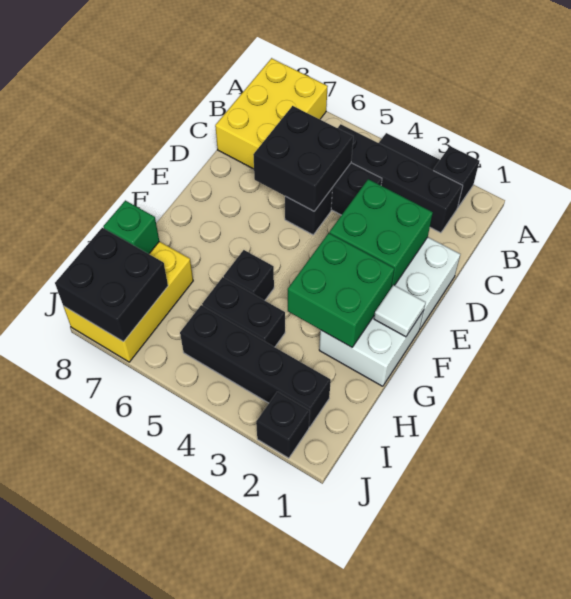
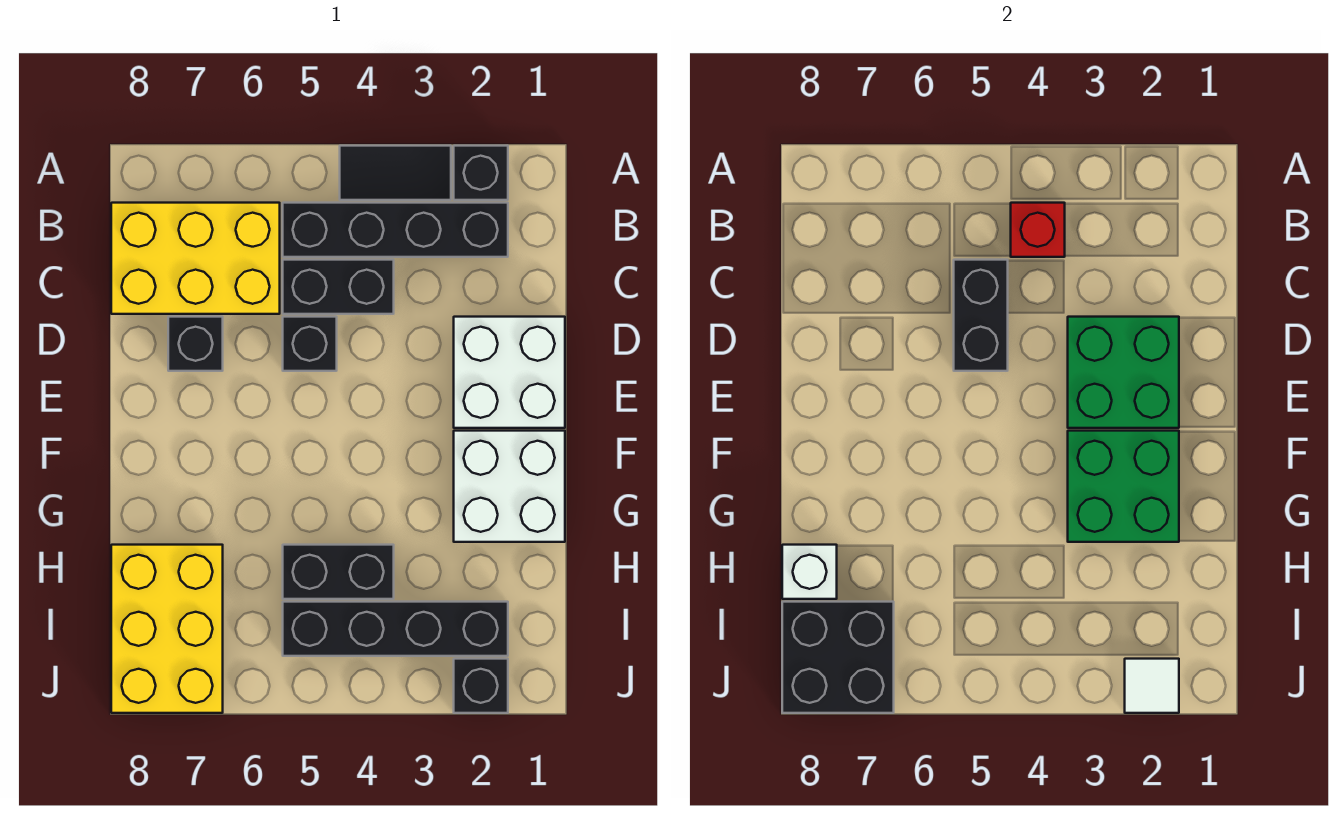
yellow brick A7:C8 level 1 -> yellow brick B6:C8 level 1
none -> red brick B4 level 2
black brick C5:D6 level 2 -> black brick C5:D5 level 2
white tile F1 level 2 -> white tile J2 level 2
black brick G5 level 1 -> black brick D7 level 1
green brick H8 level 2 -> white brick H8 level 2

